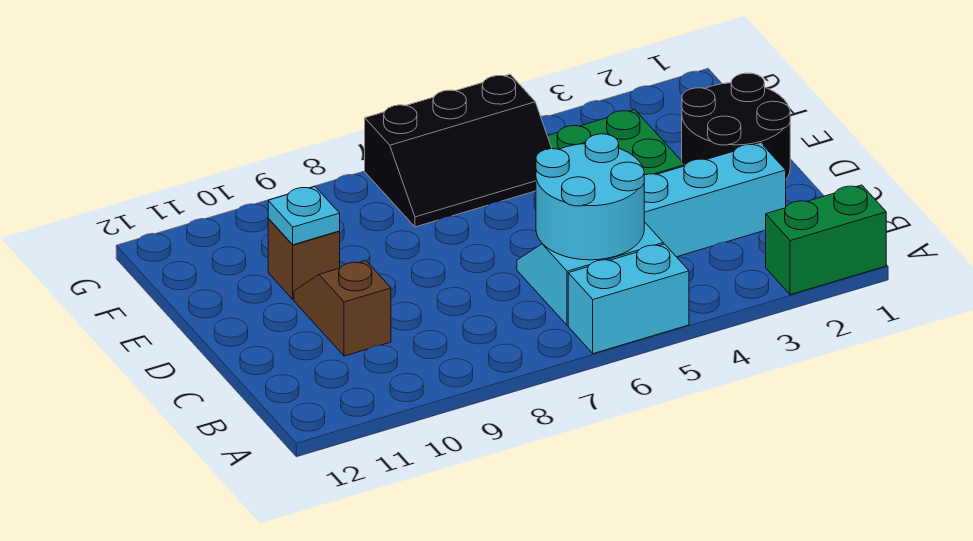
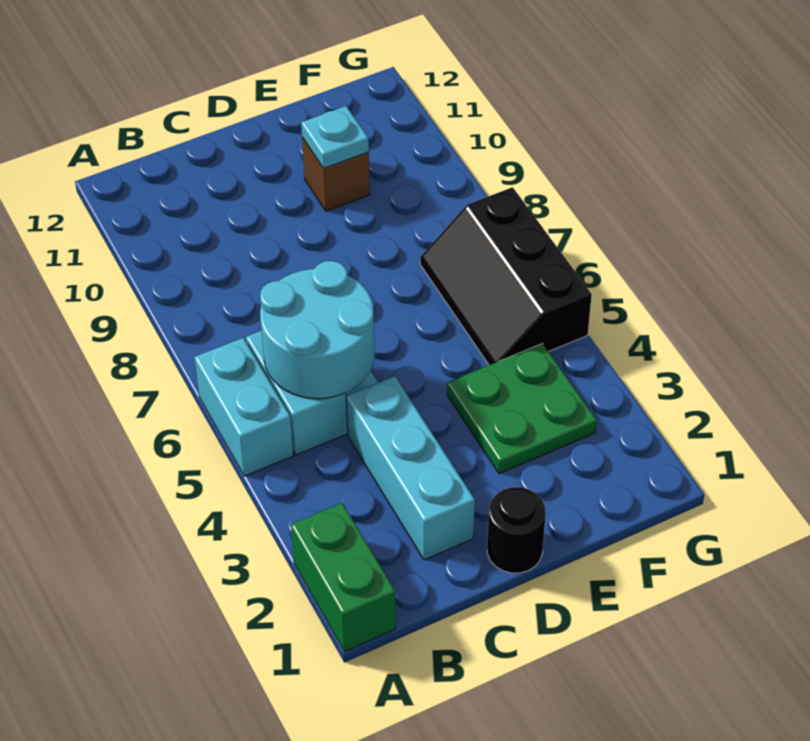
brown slope C10:D10 level 1 top C -> none
black round brick D1:E2 level 1 -> black round brick D1 level 1

